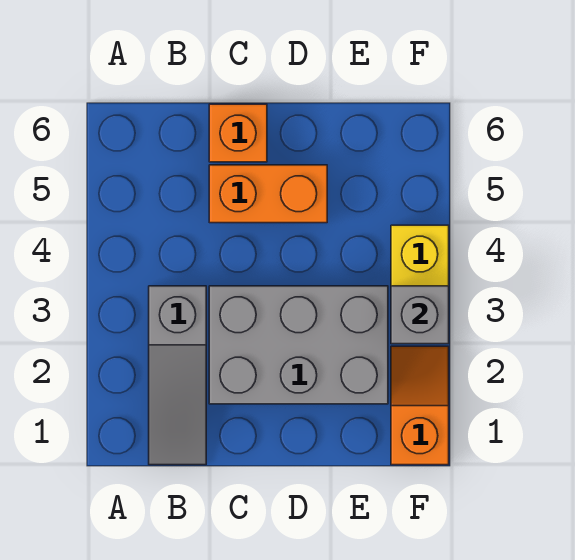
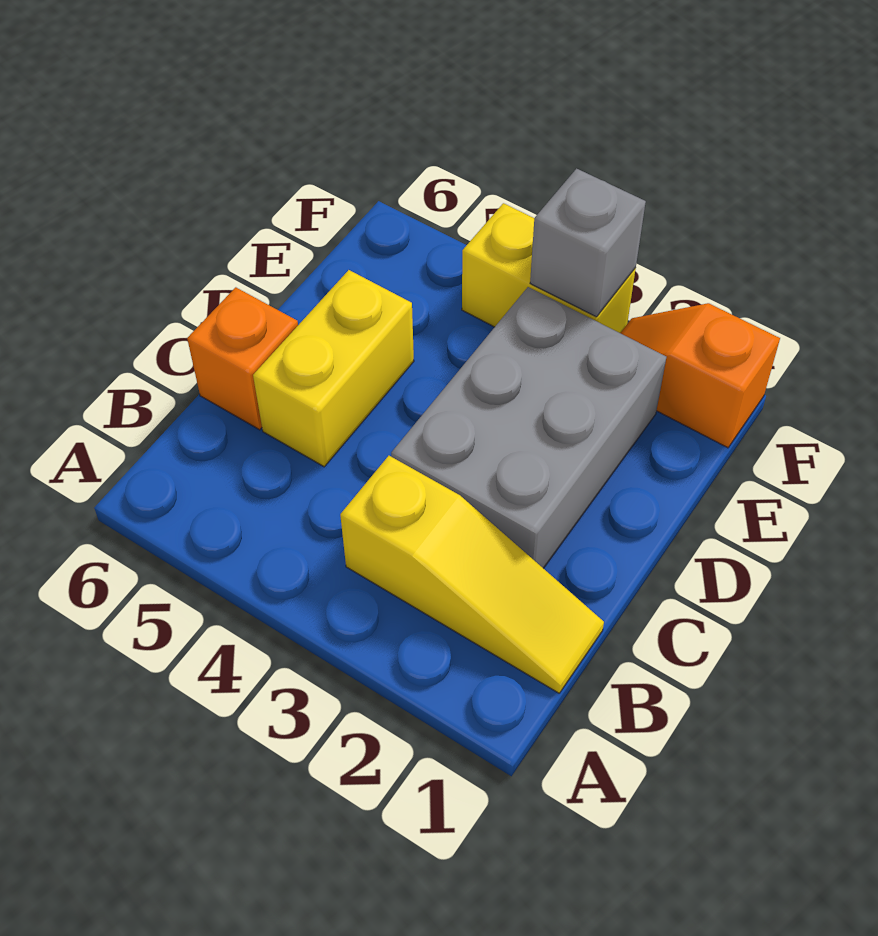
grey slope B1:B3 level 1 top 3 -> yellow slope B1:B3 level 1 top 3
orange brick C5:D5 level 1 -> yellow brick C5:D5 level 1

